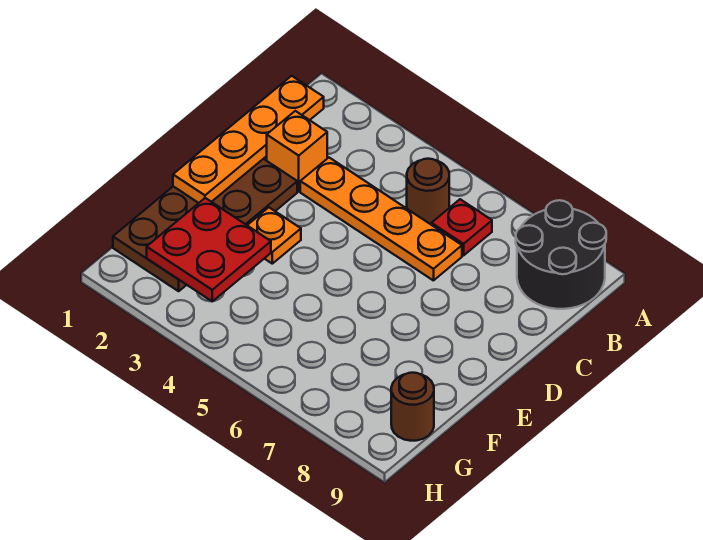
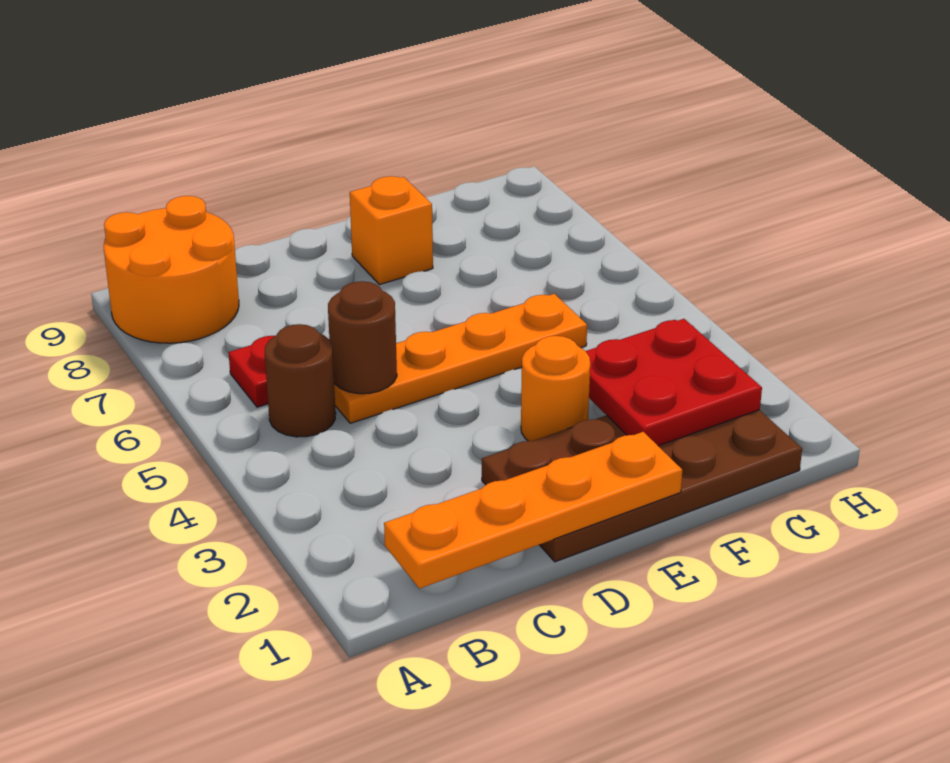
black round brick A8:B9 level 1 -> orange round brick A8:B9 level 1
orange brick C2 level 1 -> orange brick E8 level 1
orange plate C3:C6 level 1 -> orange plate C5:F5 level 1
orange plate E3 level 1 -> orange round brick E3 level 1
brown round brick G9 level 1 -> brown round brick C5 level 2

